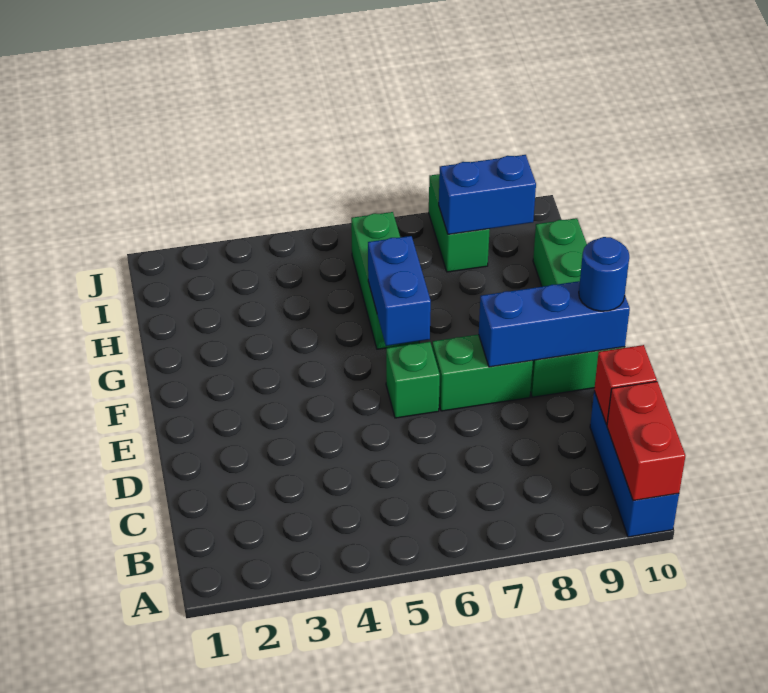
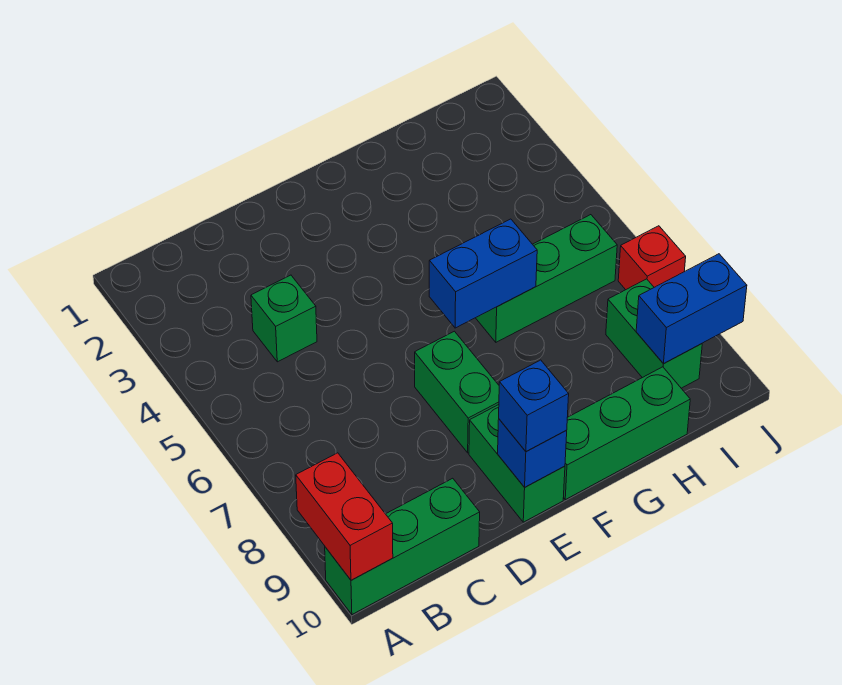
blue brick A10:C10 level 1 -> green brick A10:C10 level 1
red brick A10:B10 level 2 -> red brick A9:A10 level 2
red brick C10 level 2 -> red brick J7 level 1
green brick E6 level 1 -> green brick C4 level 1
blue brick E8:E10 level 2 -> blue brick E10 level 2
blue round brick E10 level 3 -> blue brick E10 level 3
green brick I8:J8 level 1 -> green brick I8:I9 level 1
blue brick I8:I9 level 2 -> blue brick I9:J9 level 2

